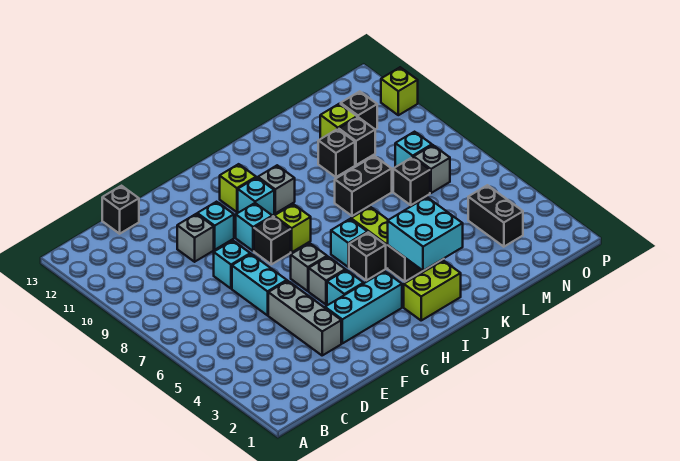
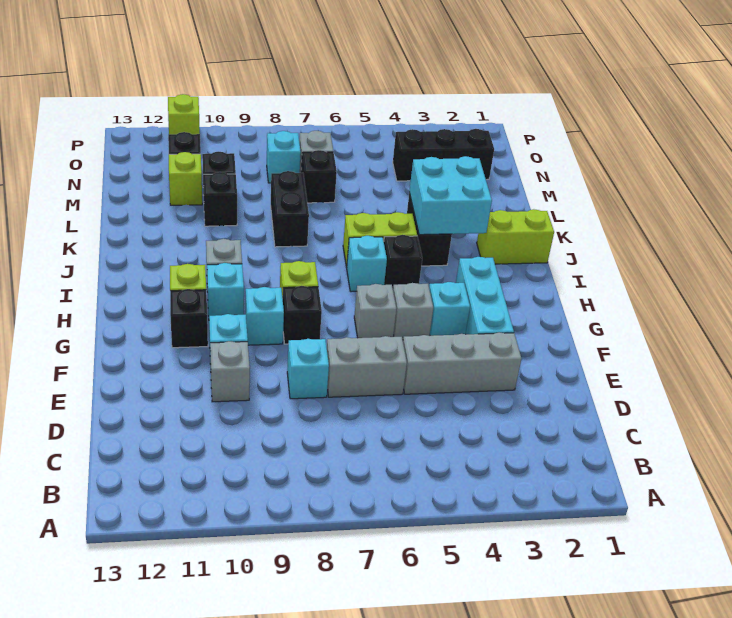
black brick D13 level 1 -> black brick G11 level 1
cyan brick E6:E7 level 1 -> grey brick E6:E7 level 1
lime brick I2:J2 level 1 -> lime brick J1:J2 level 1
black brick N3:N4 level 1 -> black brick N2:N4 level 1

